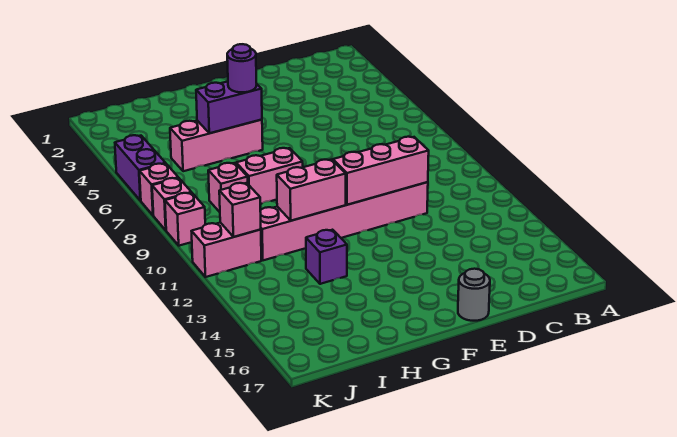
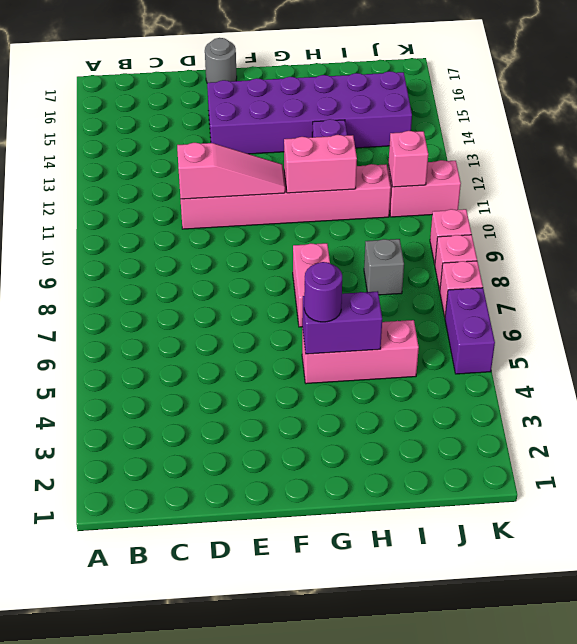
pink brick D11:F11 level 2 -> pink slope D11:F11 level 2 top D
none -> purple brick E14:J15 level 1
pink brick G8:H8 level 1 -> pink brick G7:G8 level 1
pink brick I8 level 1 -> grey brick I8 level 1

